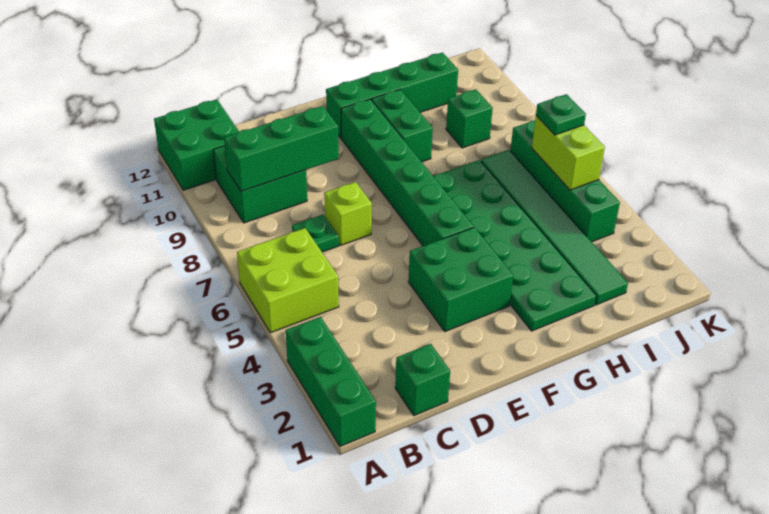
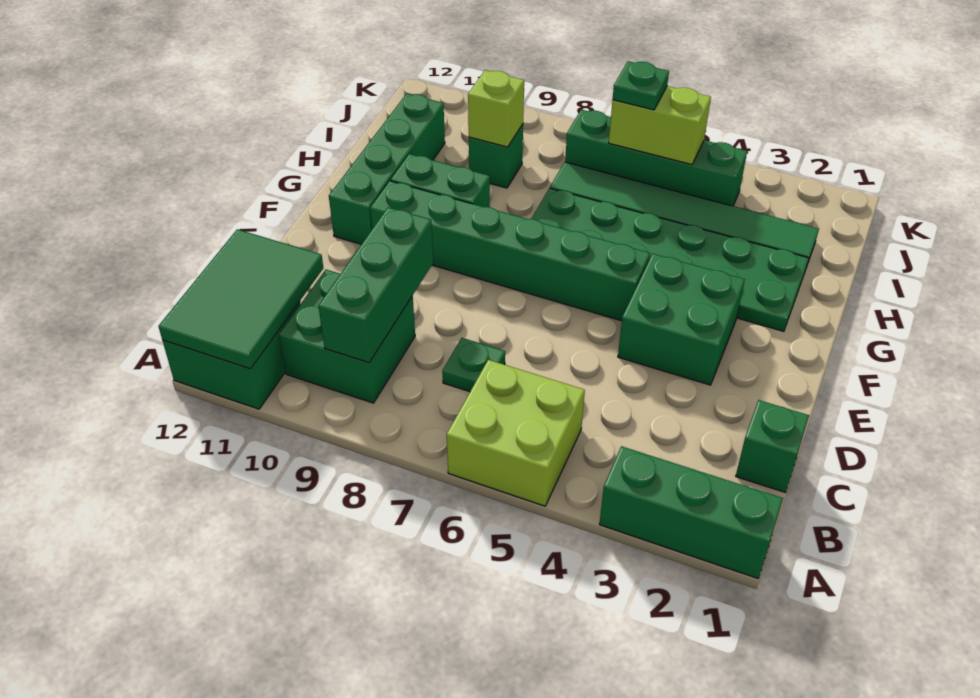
none -> green tile A11:C12 level 2
lime brick D7 level 1 -> lime brick I9 level 2

